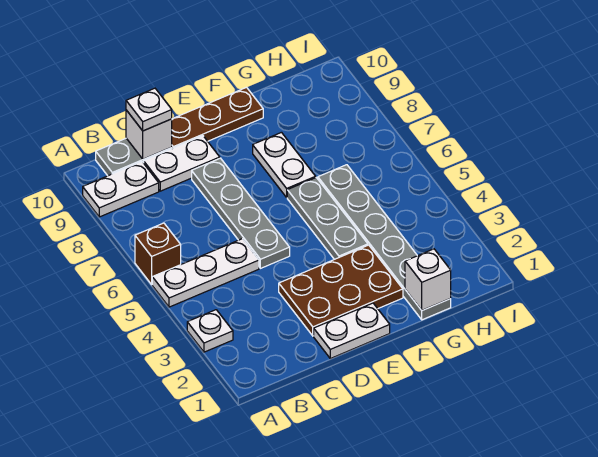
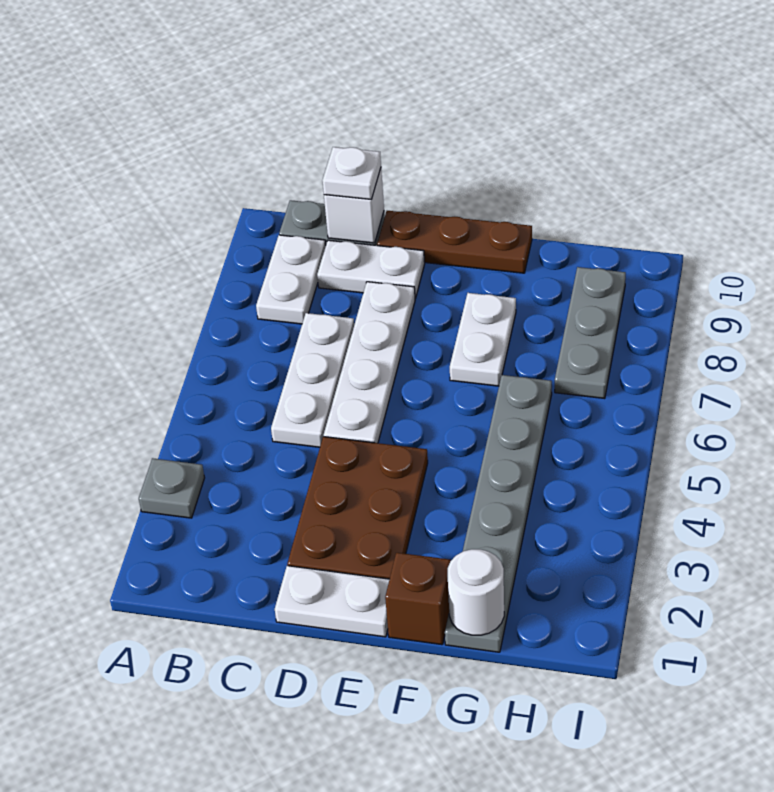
white plate A3 level 1 -> grey plate A3 level 1
white plate A5:C5 level 1 -> white plate C5:C7 level 1
brown brick A6 level 1 -> brown brick F1 level 1
white plate A9:B9 level 1 -> white plate B8:B9 level 1
brown plate D2:F3 level 1 -> brown plate D2:E4 level 1
grey plate D5:D8 level 1 -> white plate D5:D8 level 1
grey plate F4:F6 level 1 -> grey plate H7:H9 level 1
white brick G1 level 2 -> white round brick G1 level 2

